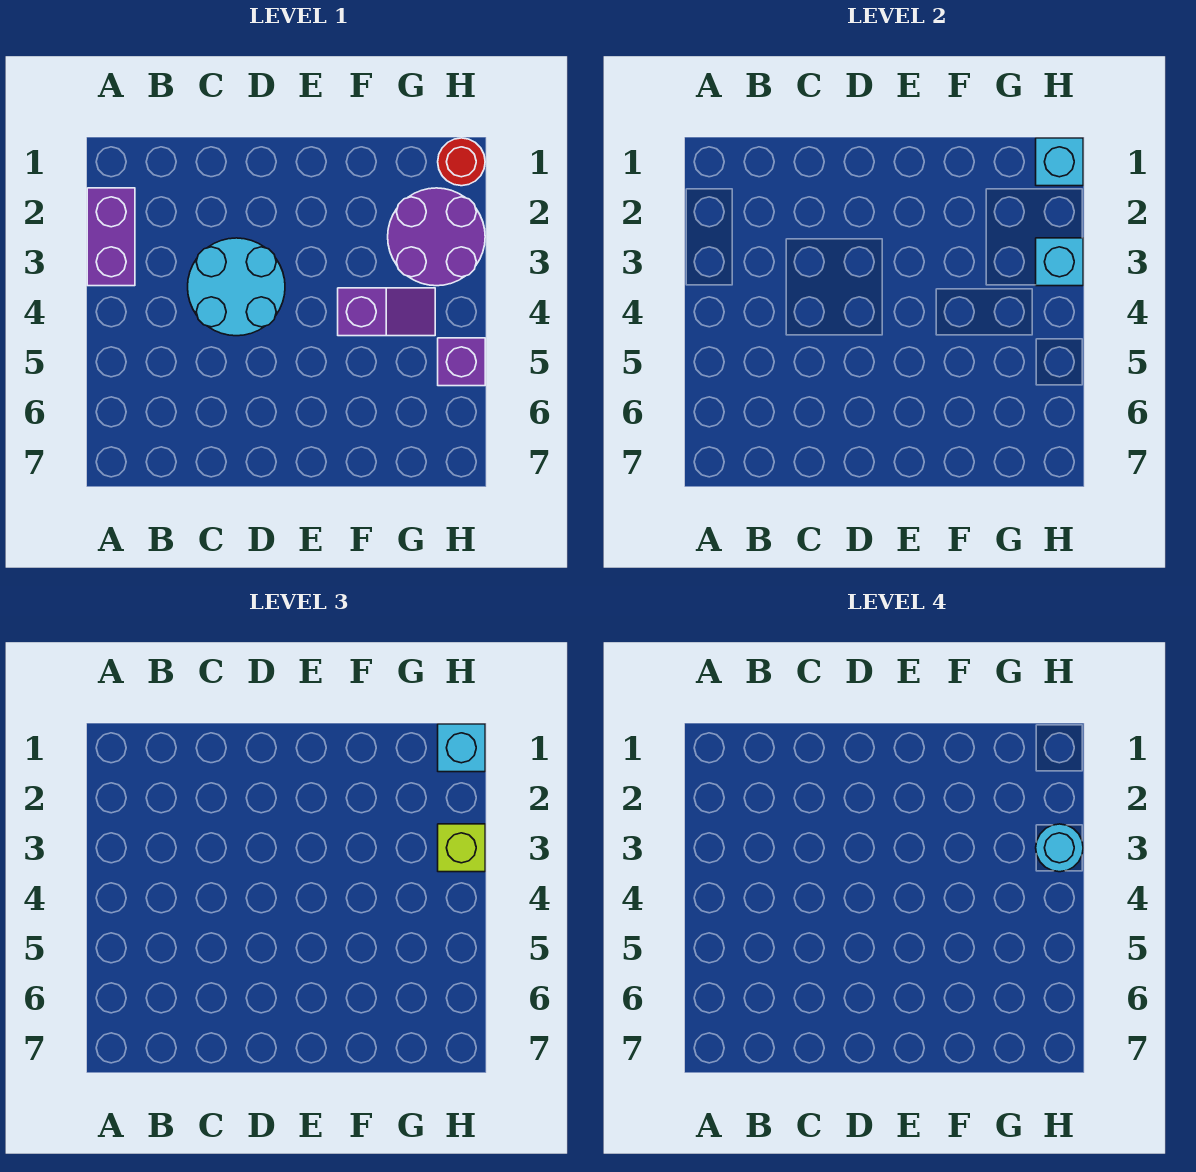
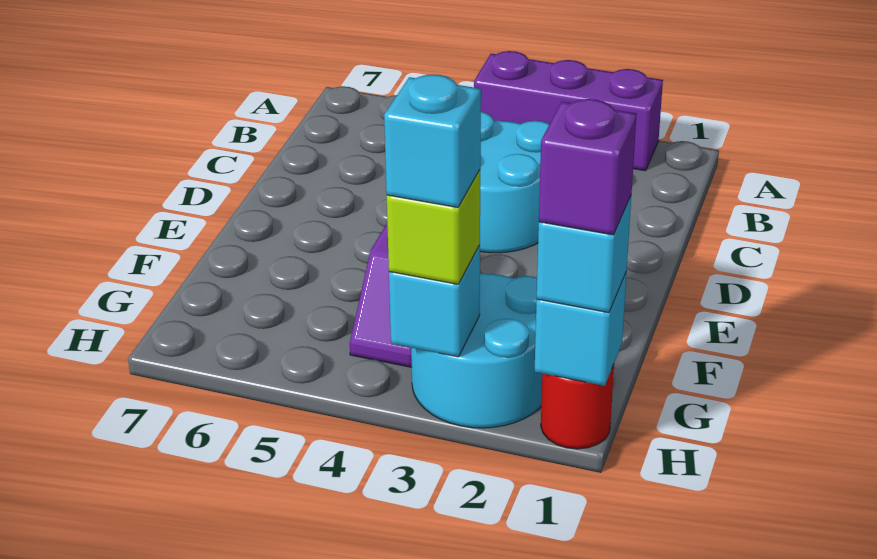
purple brick A2:A3 level 1 -> purple brick A2:A4 level 1
purple round brick G2:H3 level 1 -> cyan round brick G2:H3 level 1
cyan round brick H3 level 4 -> cyan brick H3 level 4
purple brick H5 level 1 -> purple brick H1 level 4

